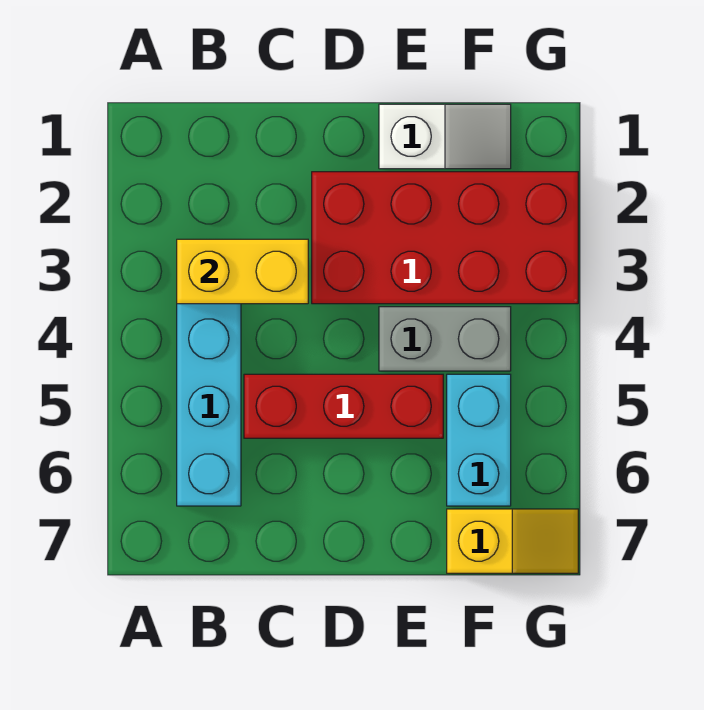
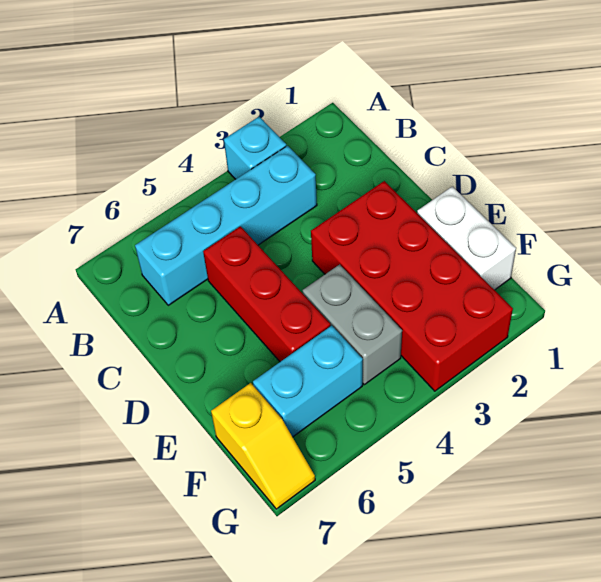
none -> cyan brick A3 level 1
yellow brick B3:C3 level 2 -> none
white slope E1:F1 level 1 top E -> white brick E1:F1 level 1

